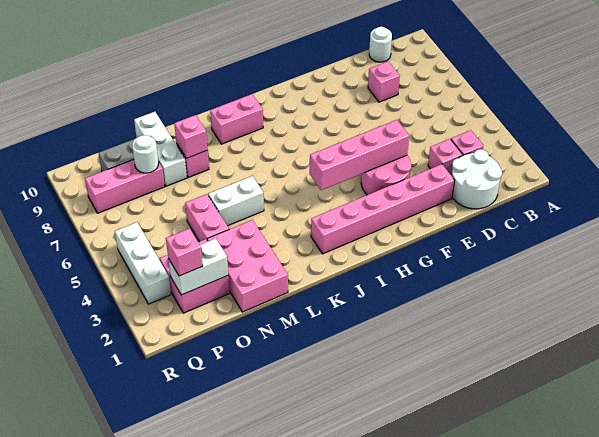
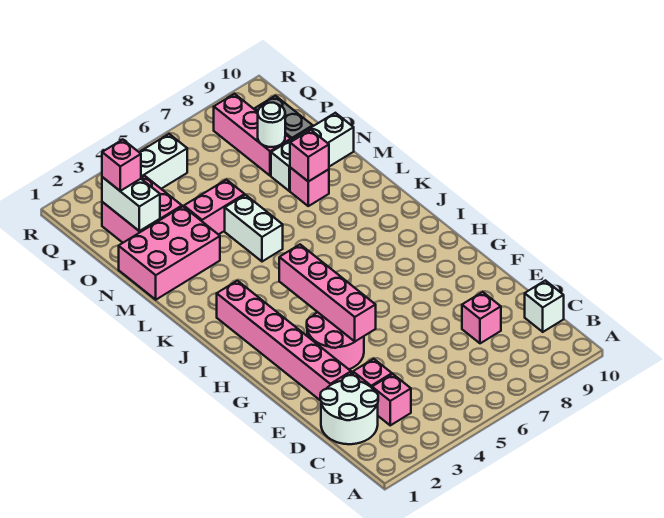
white round brick C10 level 1 -> white brick C10 level 1
pink brick J9:K9 level 1 -> none

